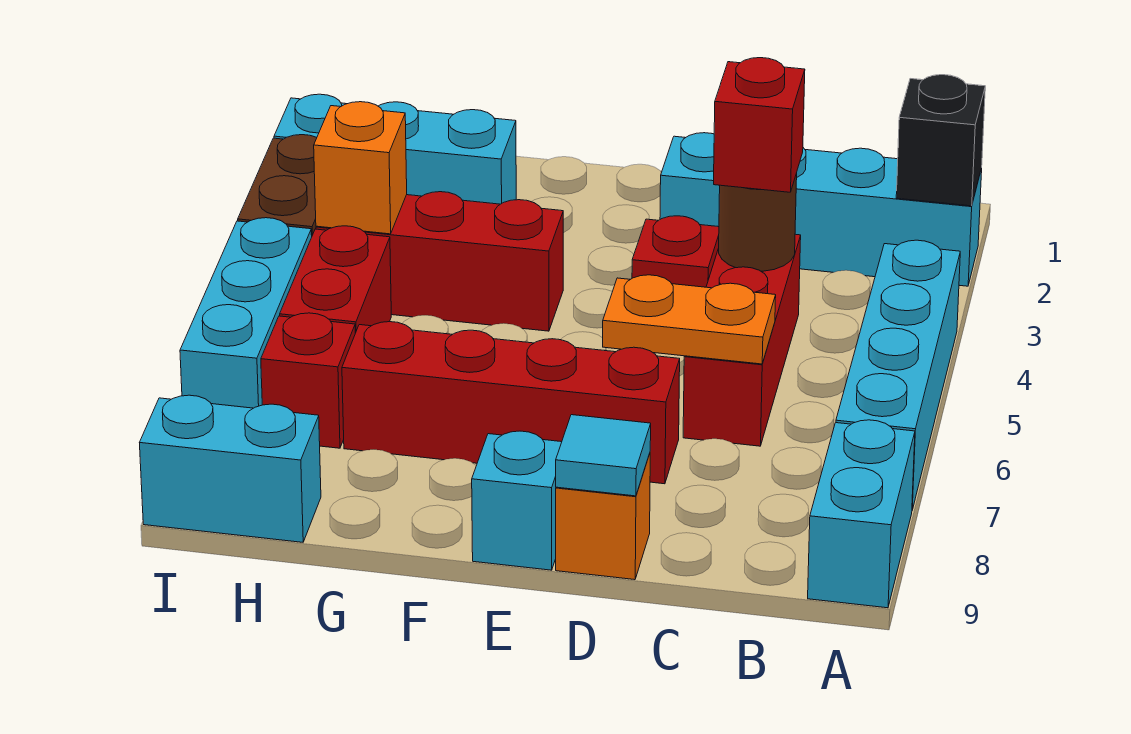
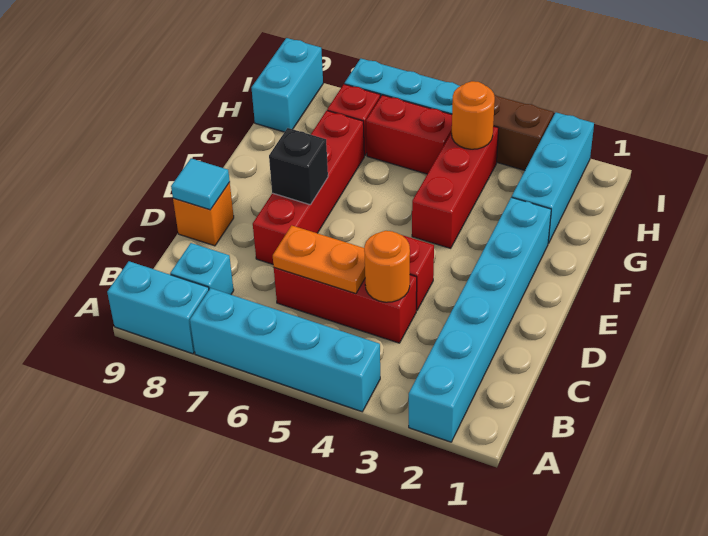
cyan brick A2:D2 level 1 -> cyan brick A2:F2 level 1
black brick A2 level 2 -> black brick E7 level 2
brown round brick C4 level 2 -> orange round brick C4 level 2
red brick C4 level 3 -> none
orange plate C6:D6 level 2 -> orange plate C5:C6 level 2
cyan brick E9 level 1 -> cyan brick B8 level 1
orange brick H4 level 2 -> orange round brick H4 level 2

